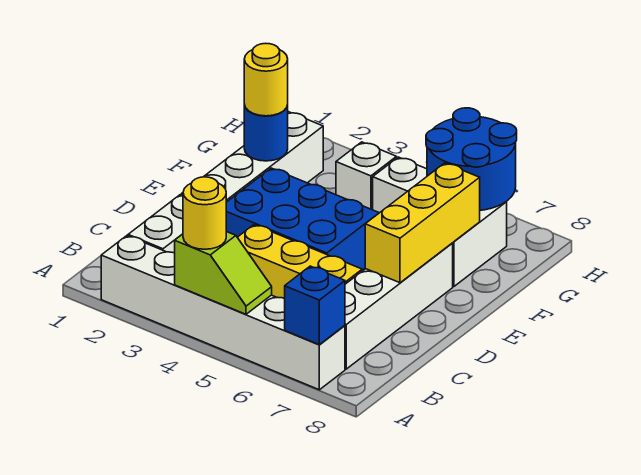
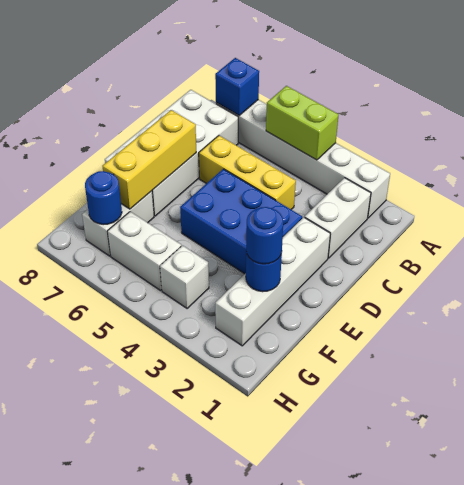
lime slope A4:A5 level 2 top 4 -> lime brick A4:A5 level 2
yellow round brick A4 level 3 -> none
white brick B7:E7 level 1 -> white brick B7:E8 level 1
yellow round brick F2 level 3 -> blue round brick F2 level 3
blue round brick G6:H7 level 2 -> blue round brick G7 level 2

